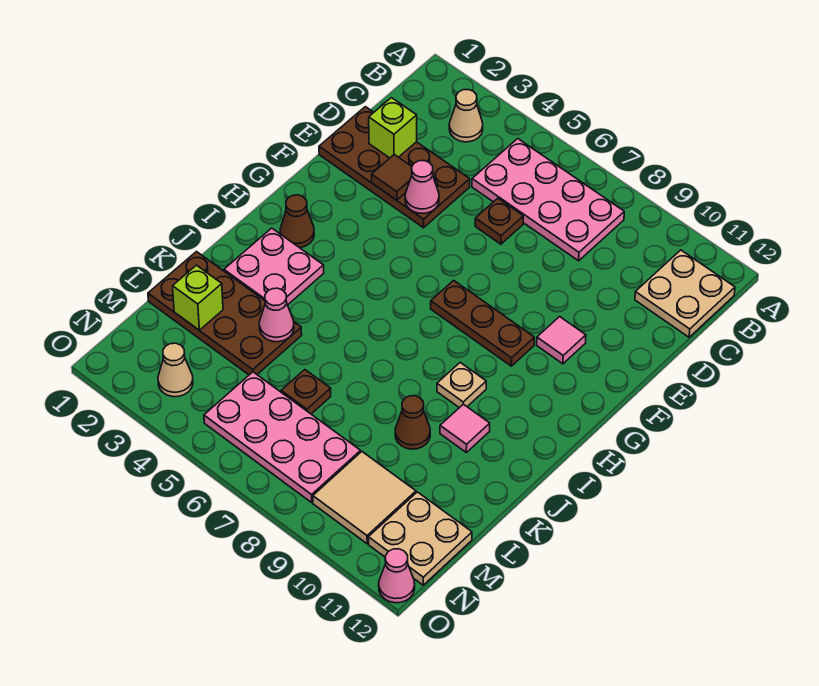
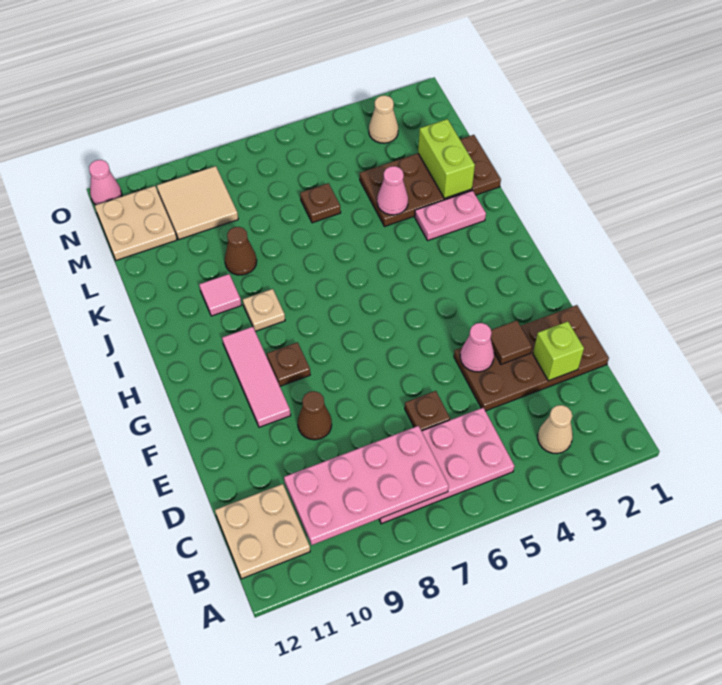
pink tile F10 level 1 -> pink tile F10:H10 level 1
brown plate G7:G9 level 1 -> brown plate G9 level 1
brown cone H2 level 1 -> brown cone E9 level 1
pink plate I2:J3 level 1 -> pink plate J2:J3 level 1
lime brick L2 level 2 -> lime brick K2:L2 level 2
pink plate M5:N8 level 1 -> pink plate B7:C10 level 2

